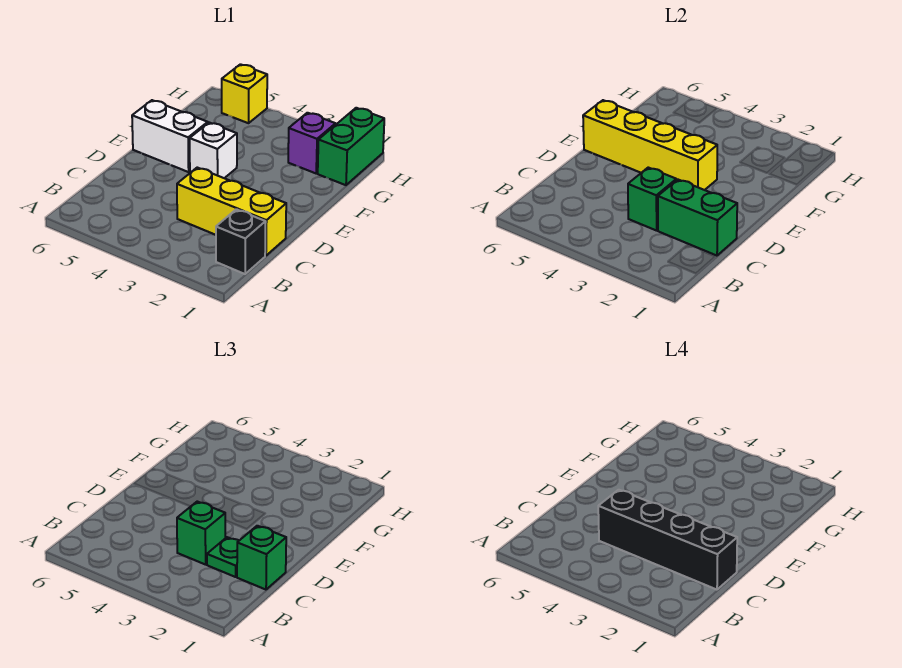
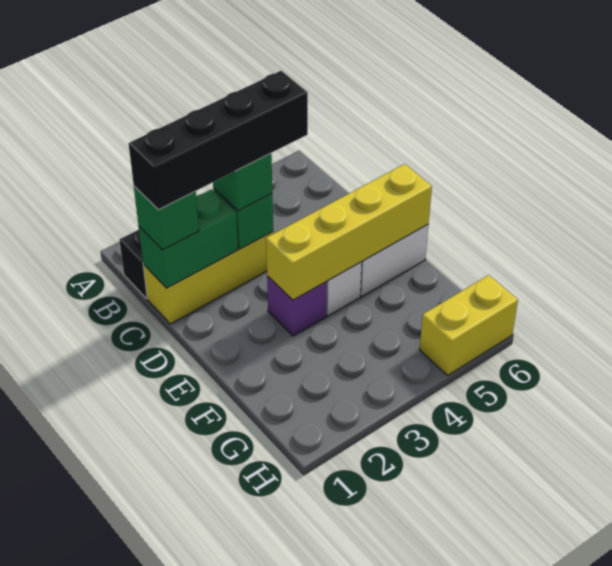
green plate C2 level 3 -> none
green brick G1:H1 level 1 -> none
purple brick G2 level 1 -> purple brick E3 level 1
yellow brick H5 level 1 -> yellow brick H5:H6 level 1

